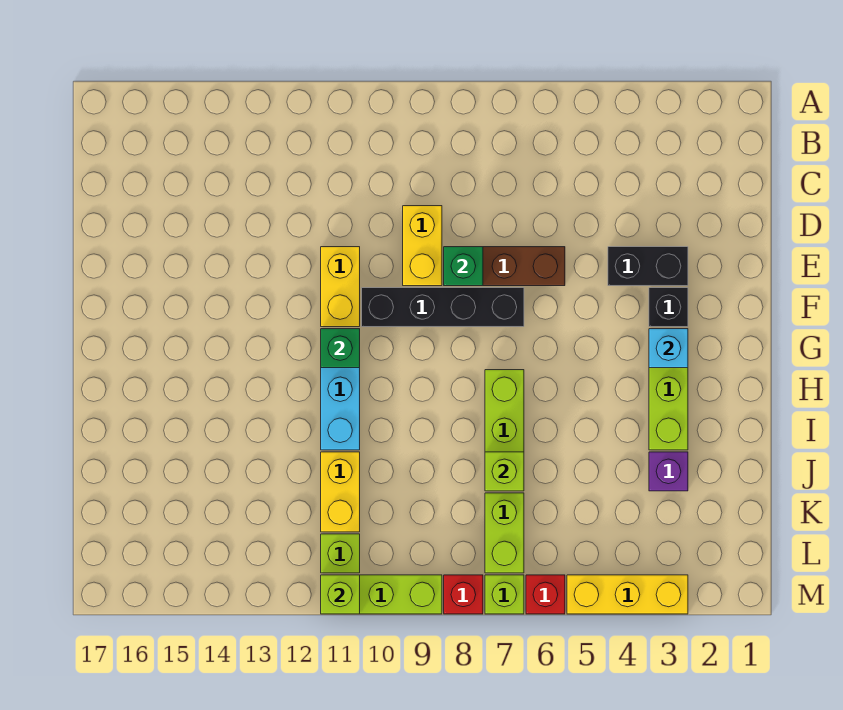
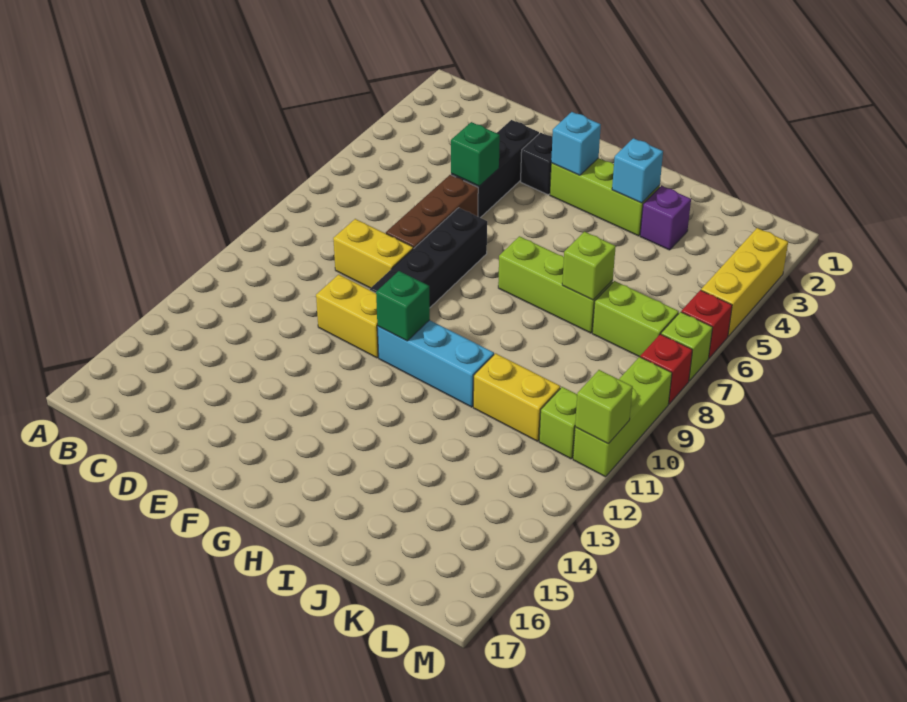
black brick E3:E4 level 1 -> black brick E3:E5 level 1
green brick E8 level 2 -> green brick E5 level 2
none -> cyan brick I3 level 2

